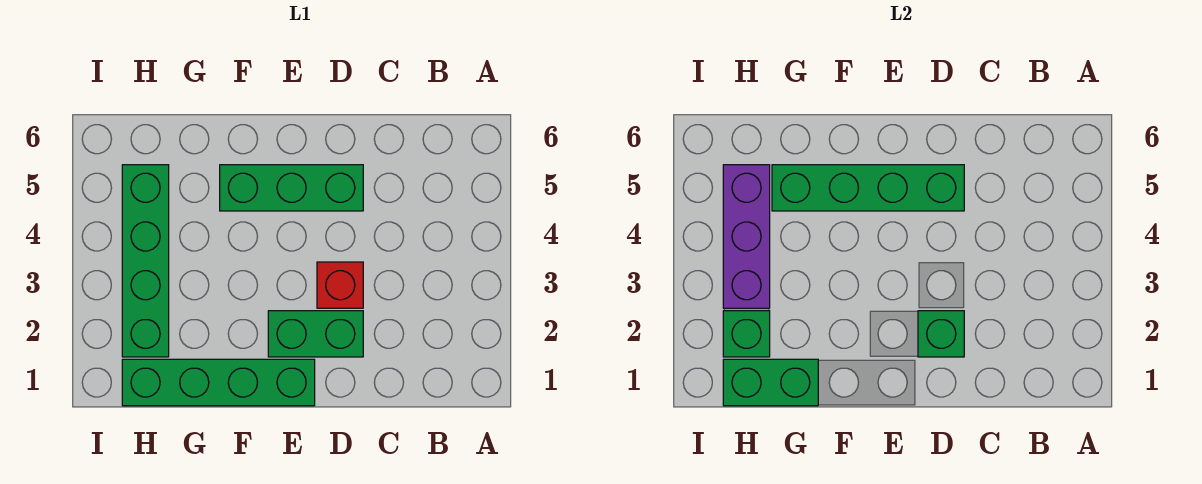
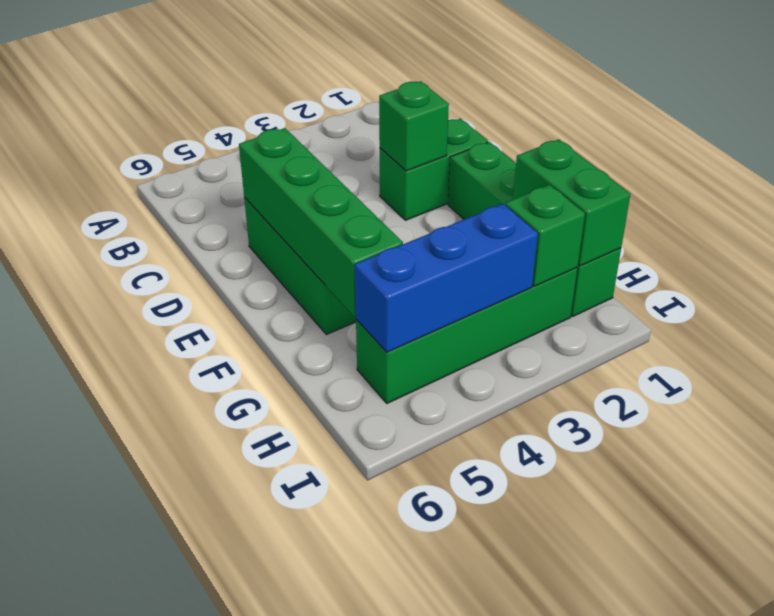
green brick D2:E2 level 1 -> green brick D1:D2 level 1
red brick D3 level 1 -> none
purple brick H3:H5 level 2 -> blue brick H3:H5 level 2

